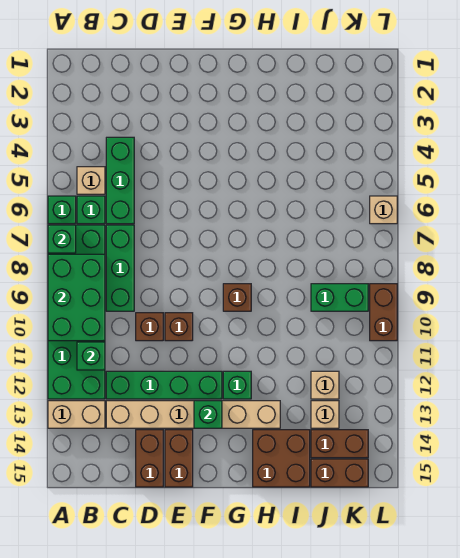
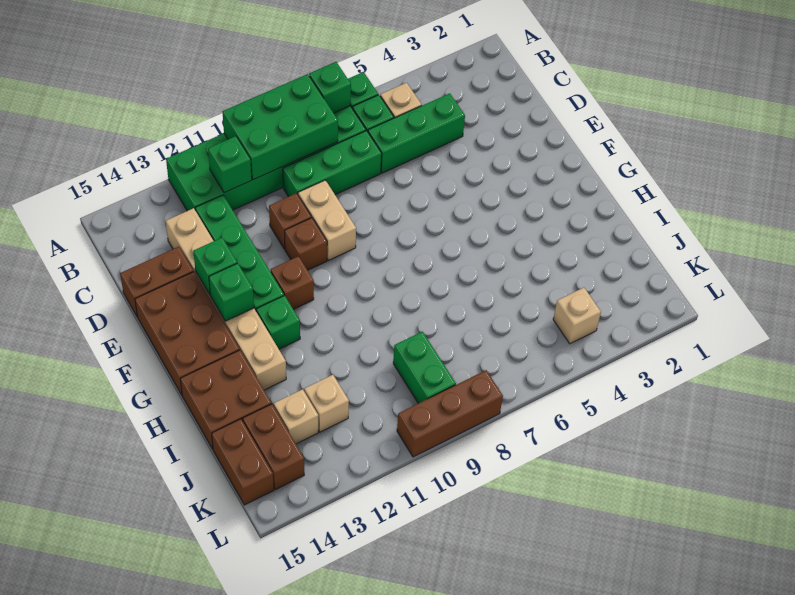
tan brick A13:B13 level 1 -> tan brick D9:E9 level 1
none -> green brick E13 level 2
brown brick E14:E15 level 1 -> brown brick E14:G15 level 1
brown brick G9 level 1 -> brown brick F11 level 1
tan brick L6 level 1 -> tan brick K4 level 1
brown brick L9:L10 level 1 -> brown brick L8:L10 level 1

